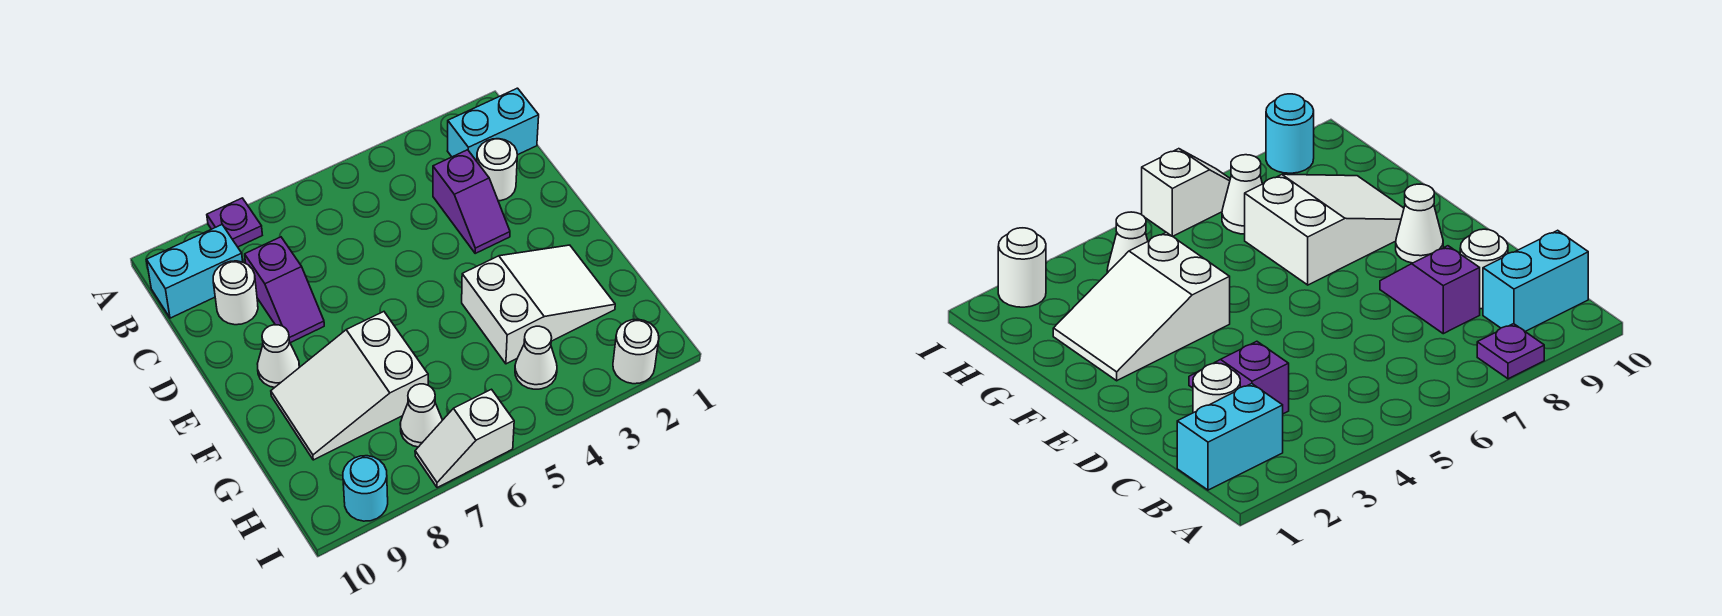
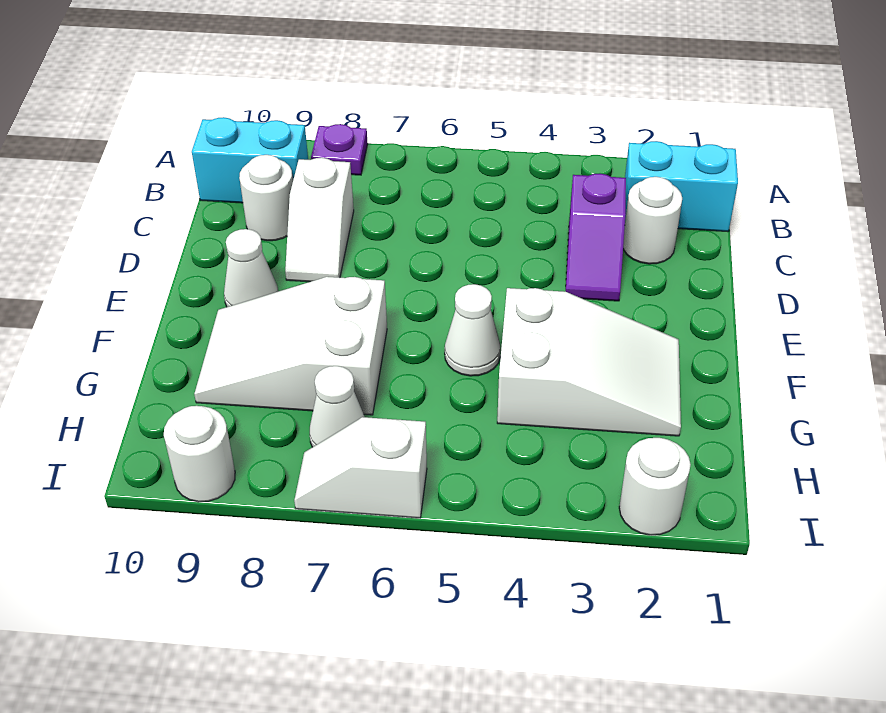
purple slope C8:D8 level 1 top C -> white slope C8:D8 level 1 top C
white cone H4 level 1 -> white cone F5 level 1
cyan round brick I9 level 1 -> white round brick I9 level 1

